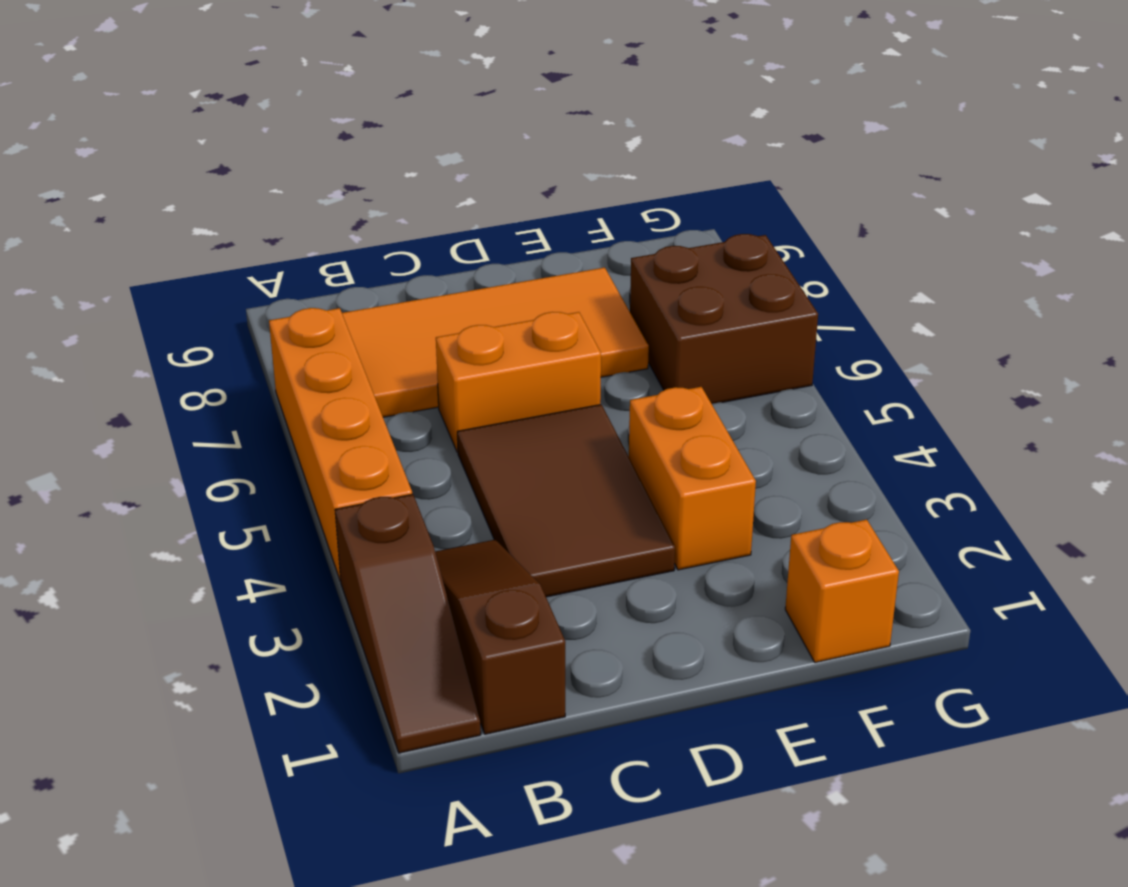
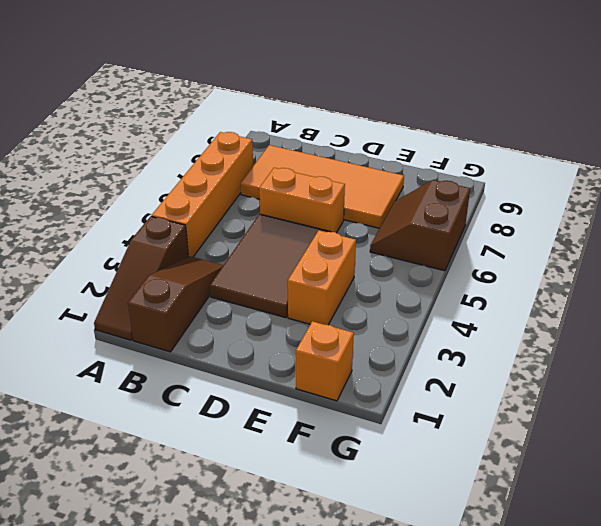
brown brick F6:G7 level 1 -> brown slope F6:G7 level 1 top G

